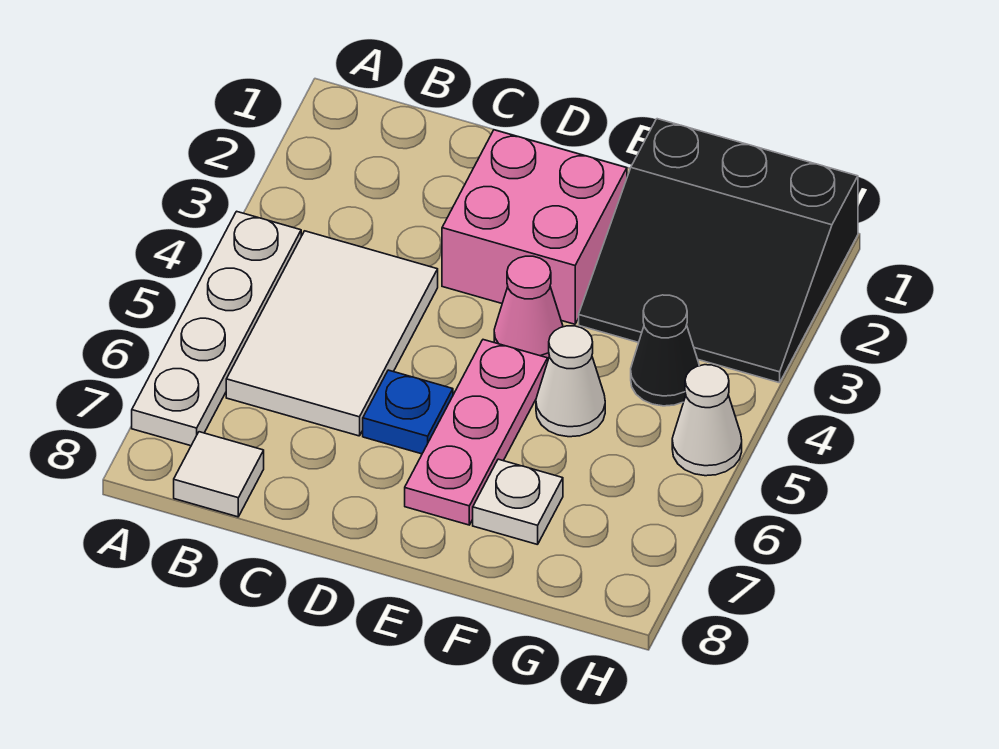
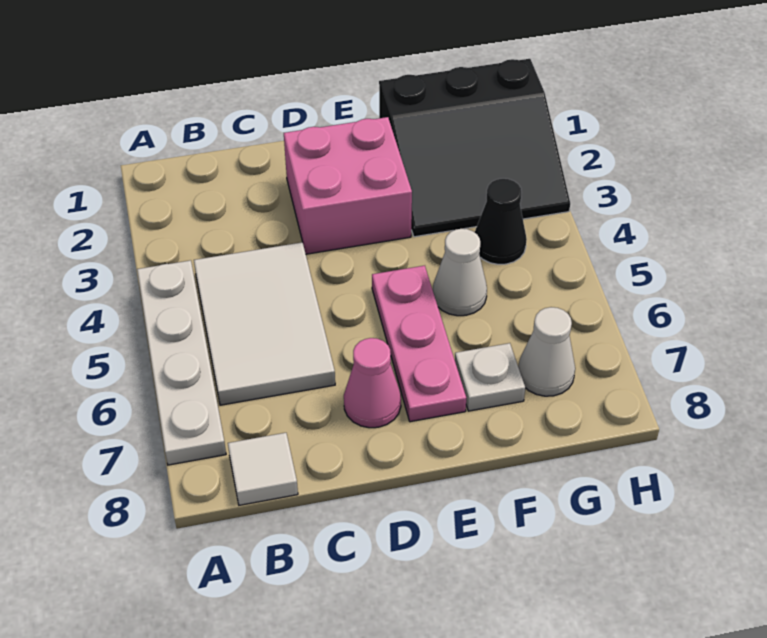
blue plate D6 level 1 -> none
pink cone E4 level 1 -> pink cone D7 level 1
white cone H5 level 1 -> white cone G7 level 1

